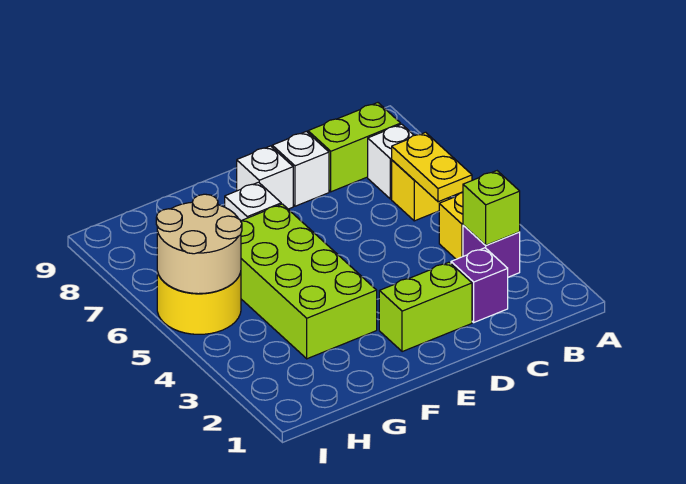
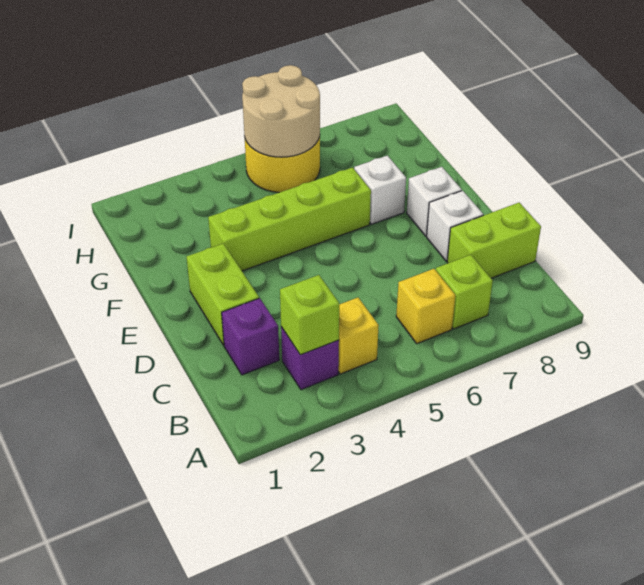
yellow plate B5:B6 level 2 -> none
white brick B7 level 1 -> lime brick B7 level 1
lime brick B8:C8 level 1 -> lime brick C8:C9 level 1
lime brick F3:G6 level 1 -> lime brick F3:F6 level 1

